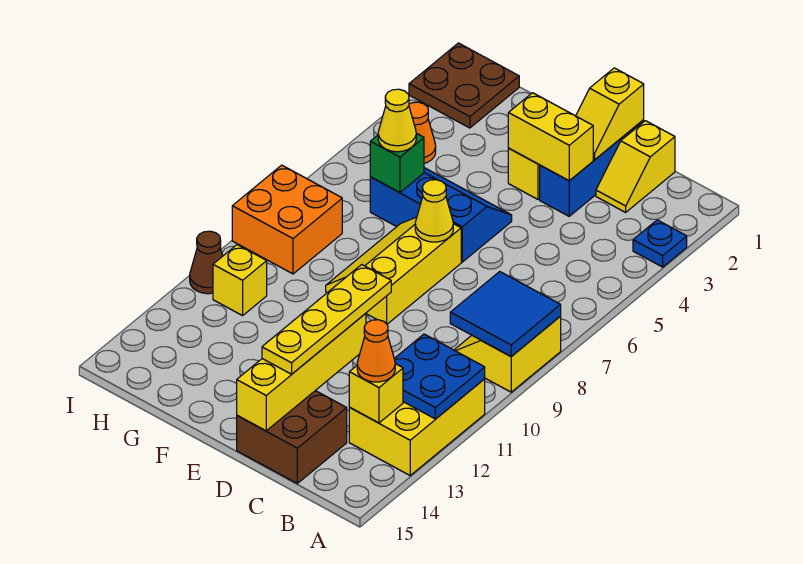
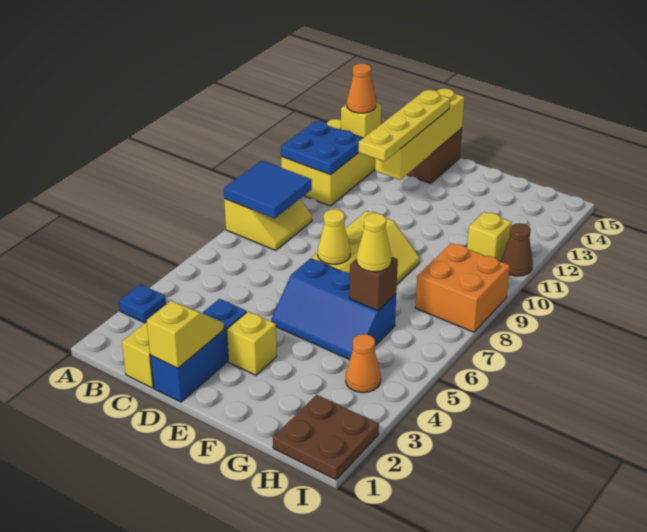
yellow brick D3:E3 level 2 -> none
green brick G6 level 2 -> brown brick G6 level 2

